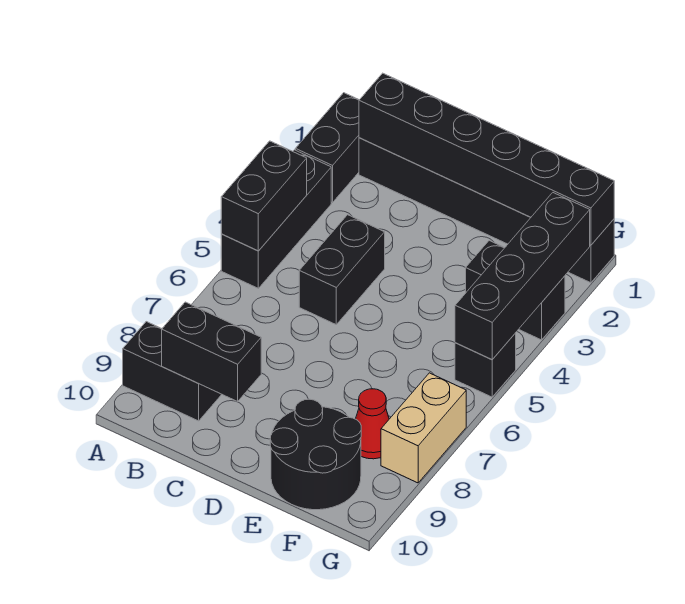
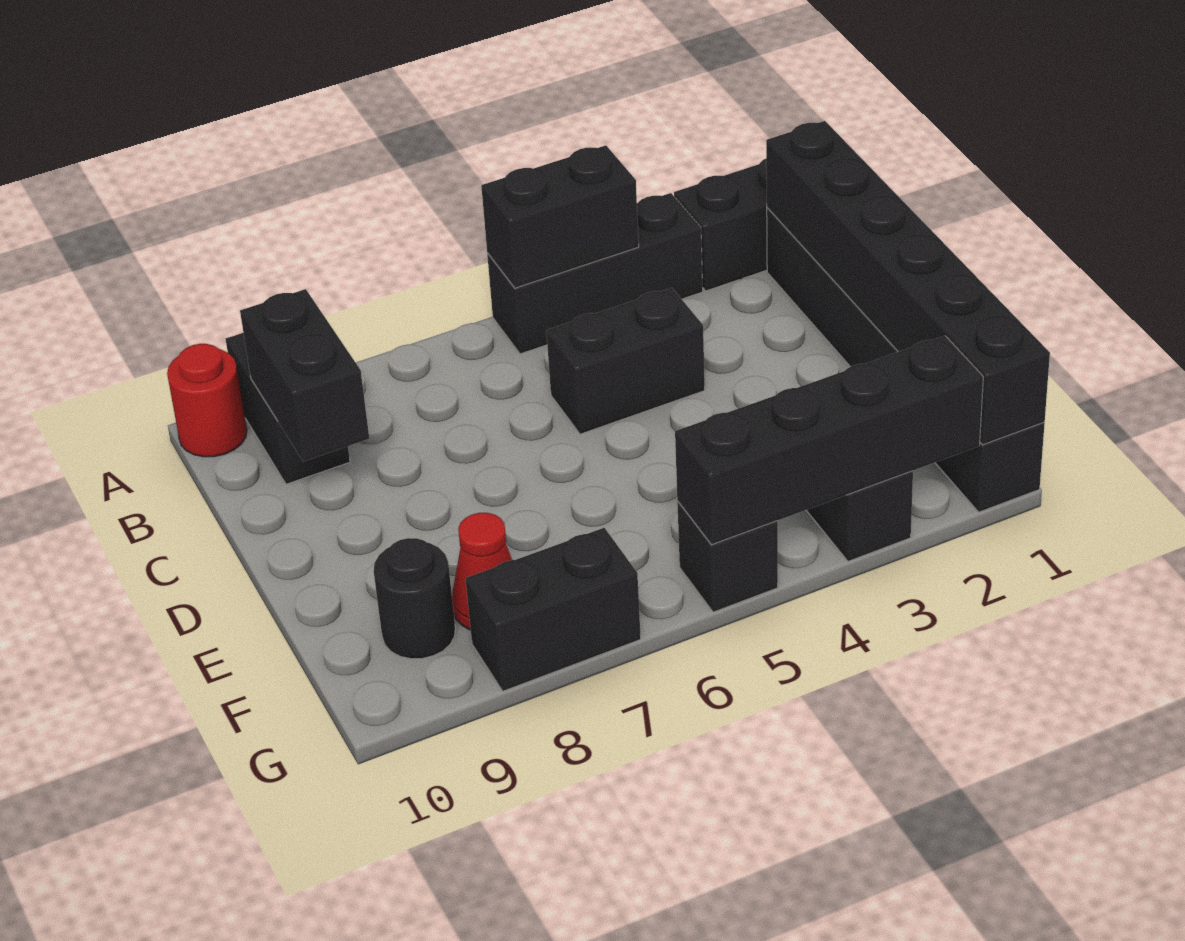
none -> red round brick A10 level 1
black round brick E9:F10 level 1 -> black round brick F9 level 1
tan brick G7:G8 level 1 -> black brick G7:G8 level 1

